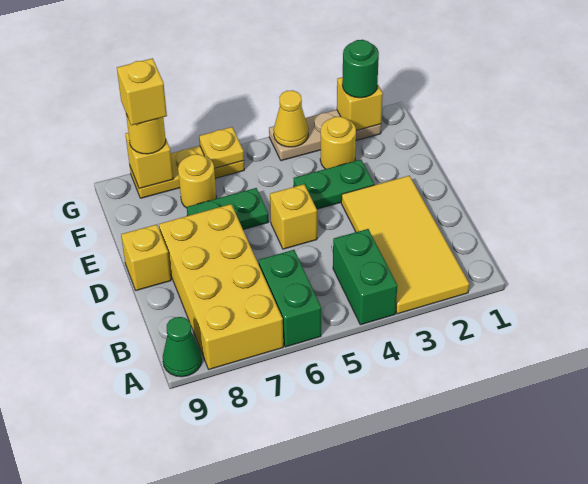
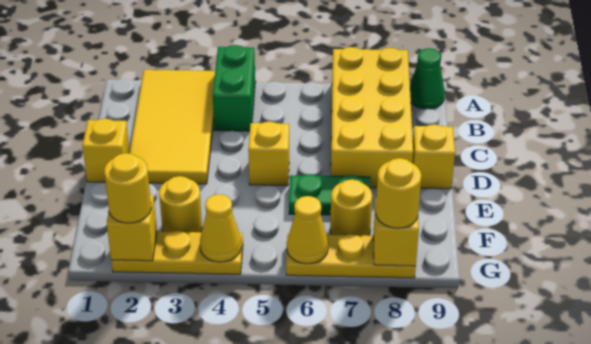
green brick A6:B6 level 1 -> none
green plate E3:E4 level 1 -> none
tan plate G2:G4 level 1 -> yellow plate G2:G4 level 1
green round brick G2 level 3 -> yellow round brick G2 level 3
yellow plate G6 level 2 -> yellow cone G6 level 2
yellow brick G8 level 4 -> yellow brick D1 level 1

